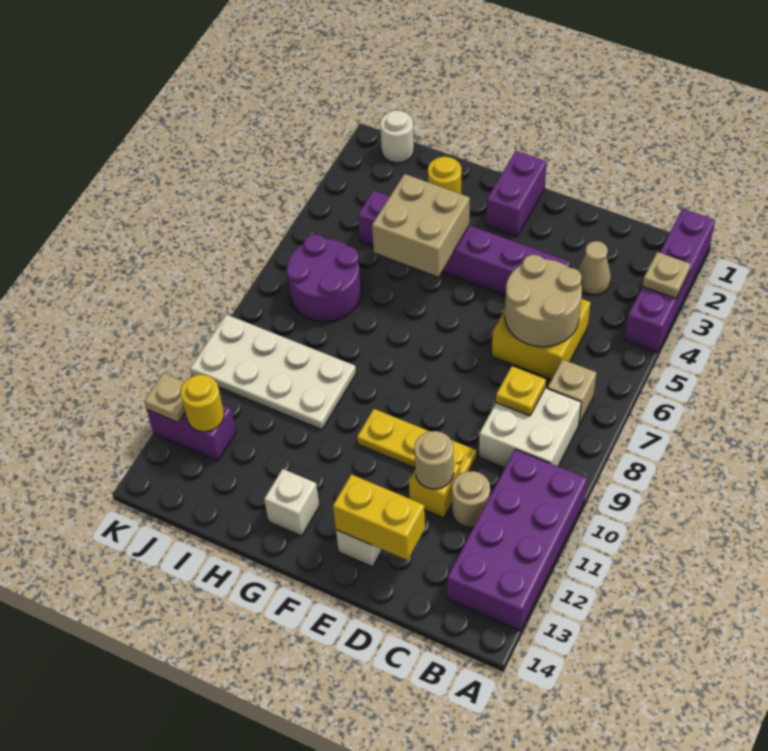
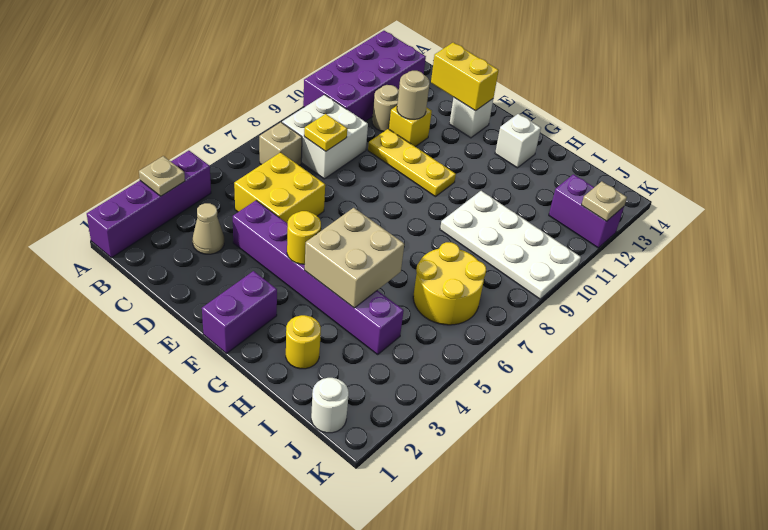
tan round brick C5:D6 level 2 -> none
purple round brick I6:J7 level 1 -> yellow round brick I6:J7 level 1
yellow round brick J12 level 2 -> yellow round brick F4 level 2

